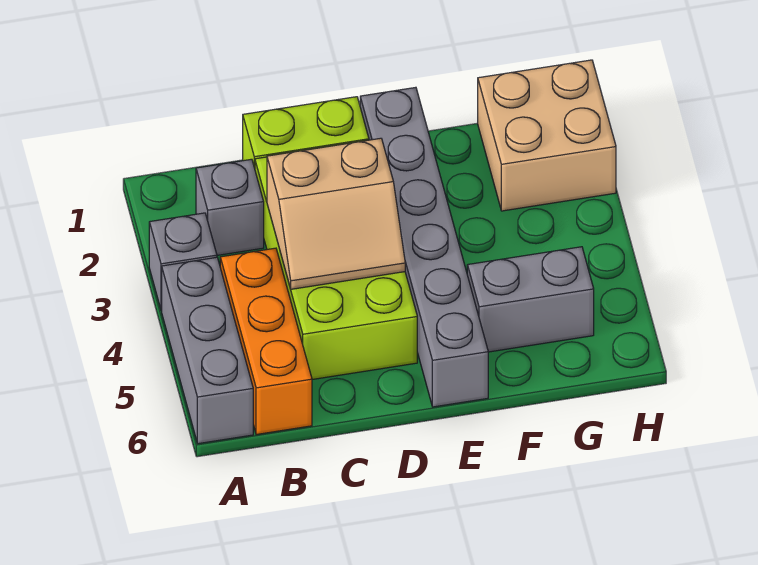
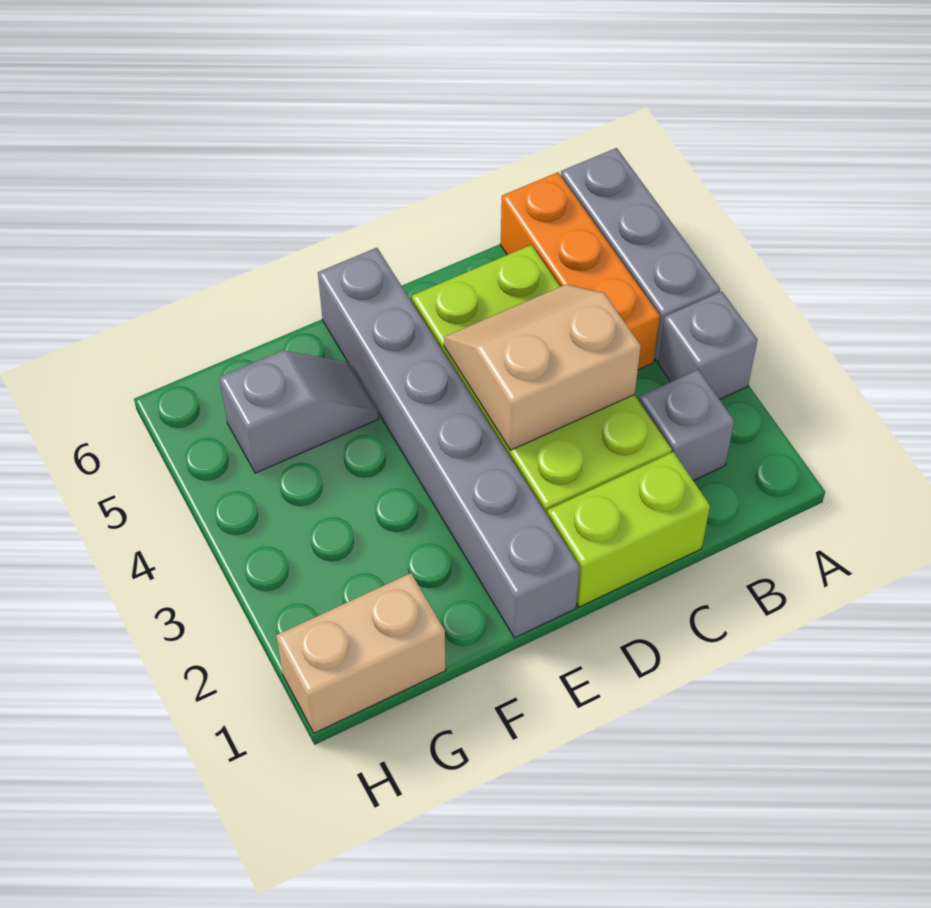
grey brick F5:G5 level 1 -> grey slope F5:G5 level 1 top G
tan brick G1:H2 level 1 -> tan brick G1:H1 level 1

